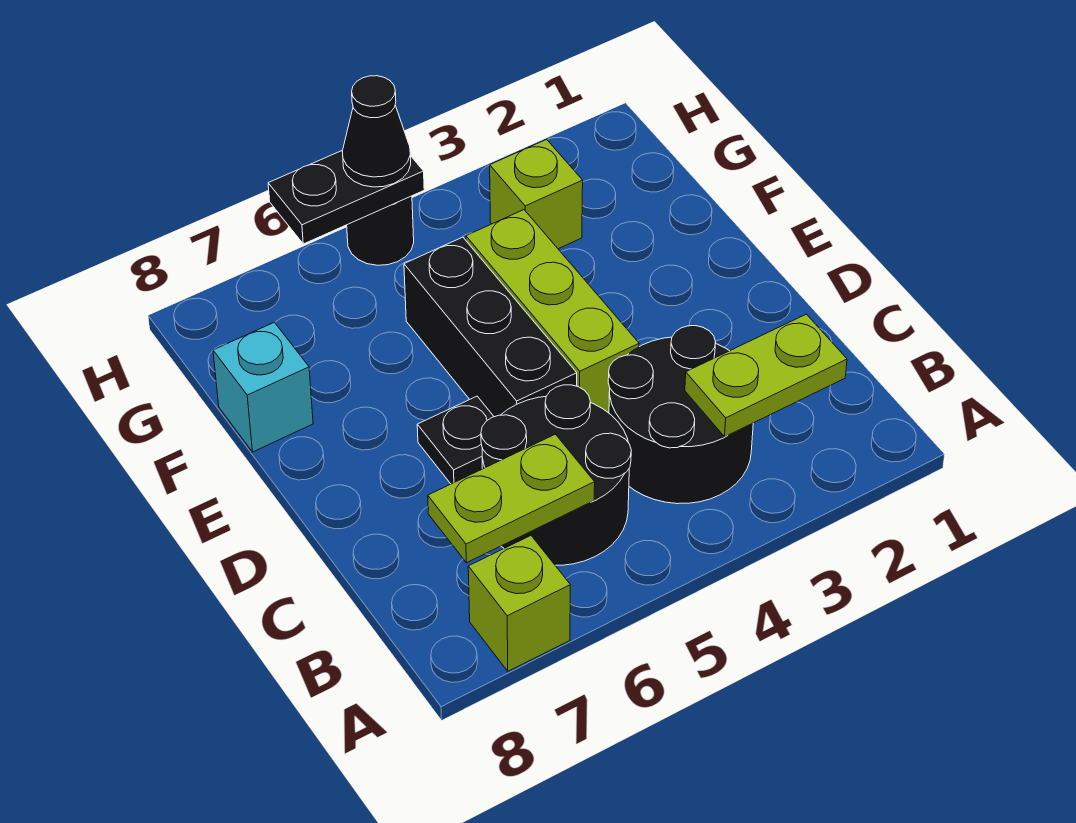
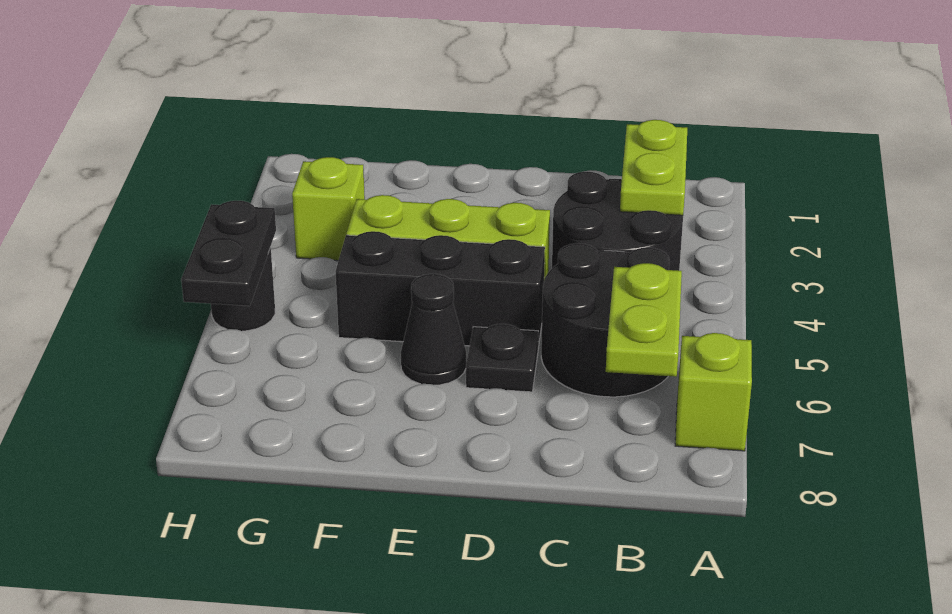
cyan brick F8 level 1 -> none
black cone H5 level 3 -> black cone E6 level 1

